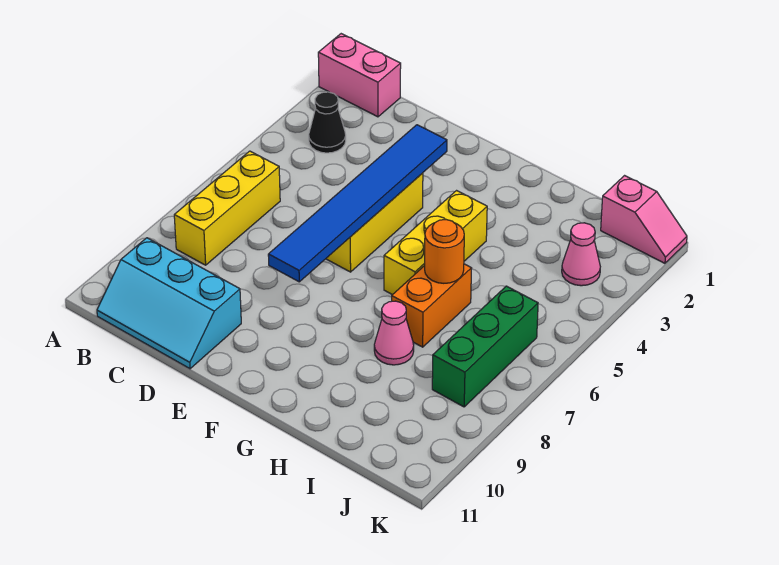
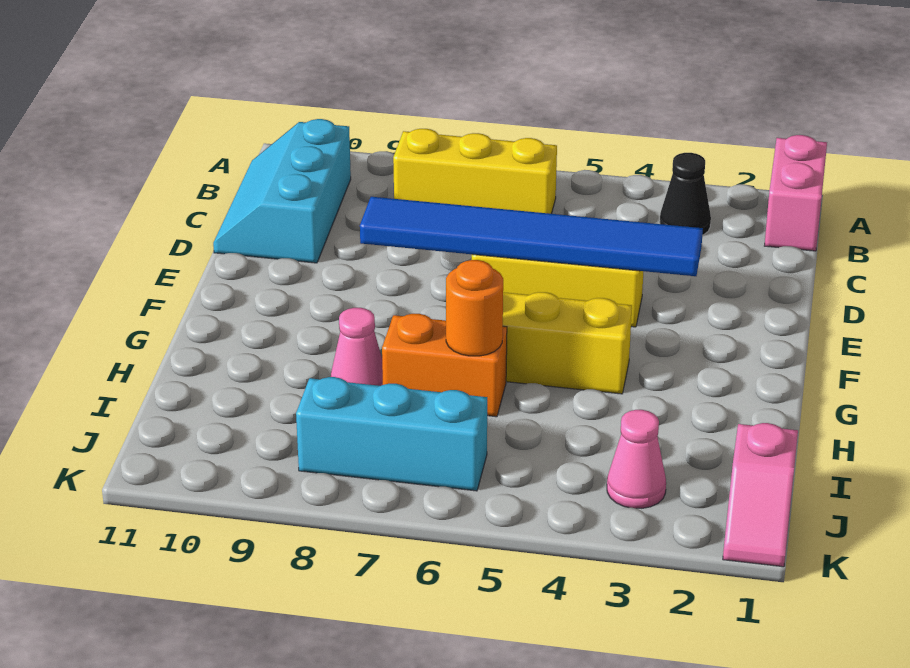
green brick J6:J8 level 1 -> cyan brick J6:J8 level 1

